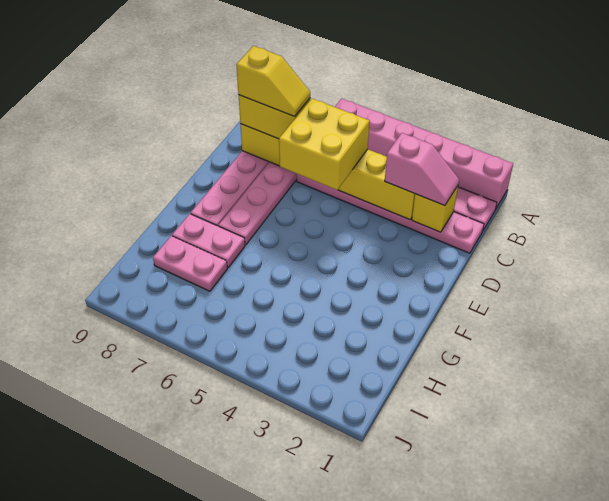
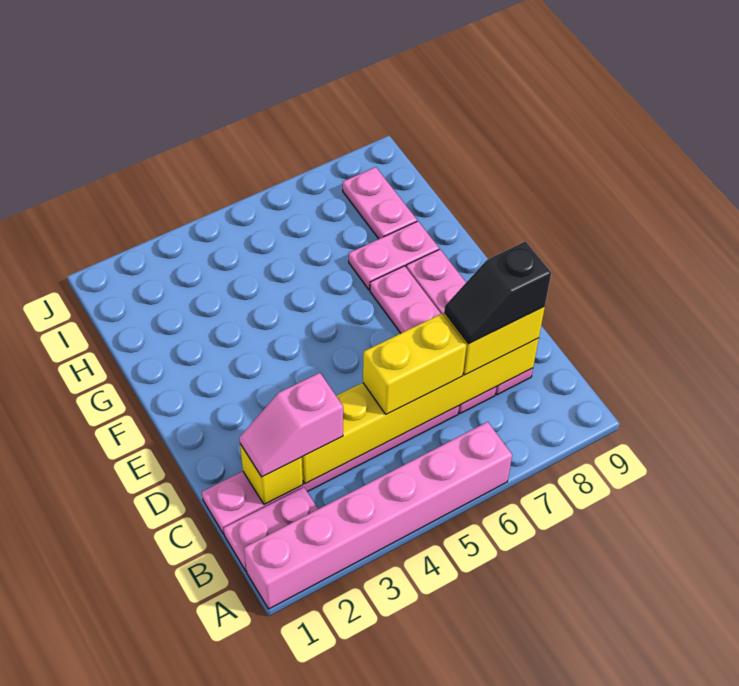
yellow brick C5:D6 level 3 -> yellow brick C5:C6 level 3
yellow slope C7:C8 level 4 top 8 -> black slope C7:C8 level 4 top 8
pink plate H7:H8 level 1 -> pink plate H8:I8 level 1

